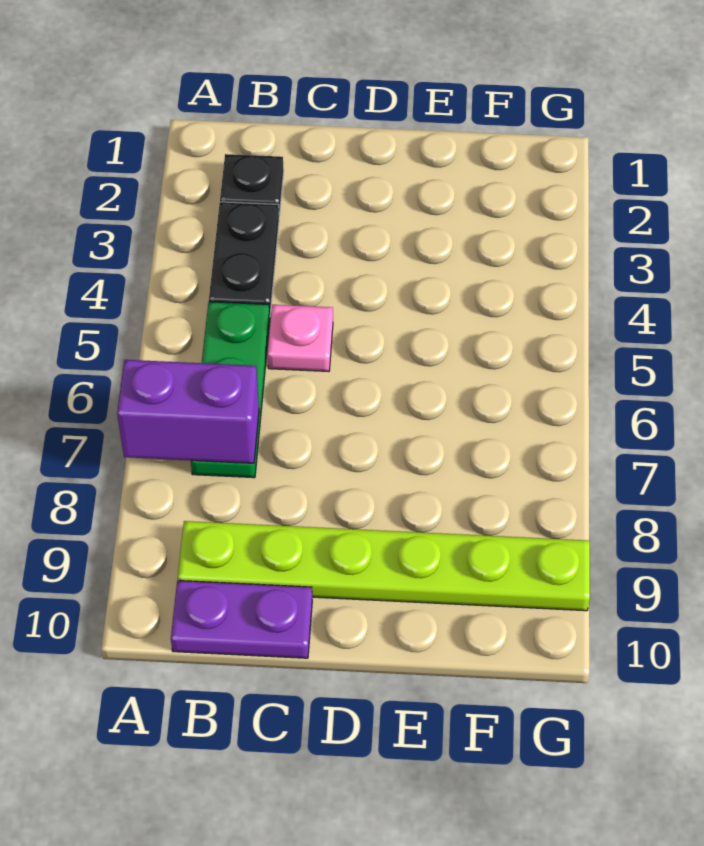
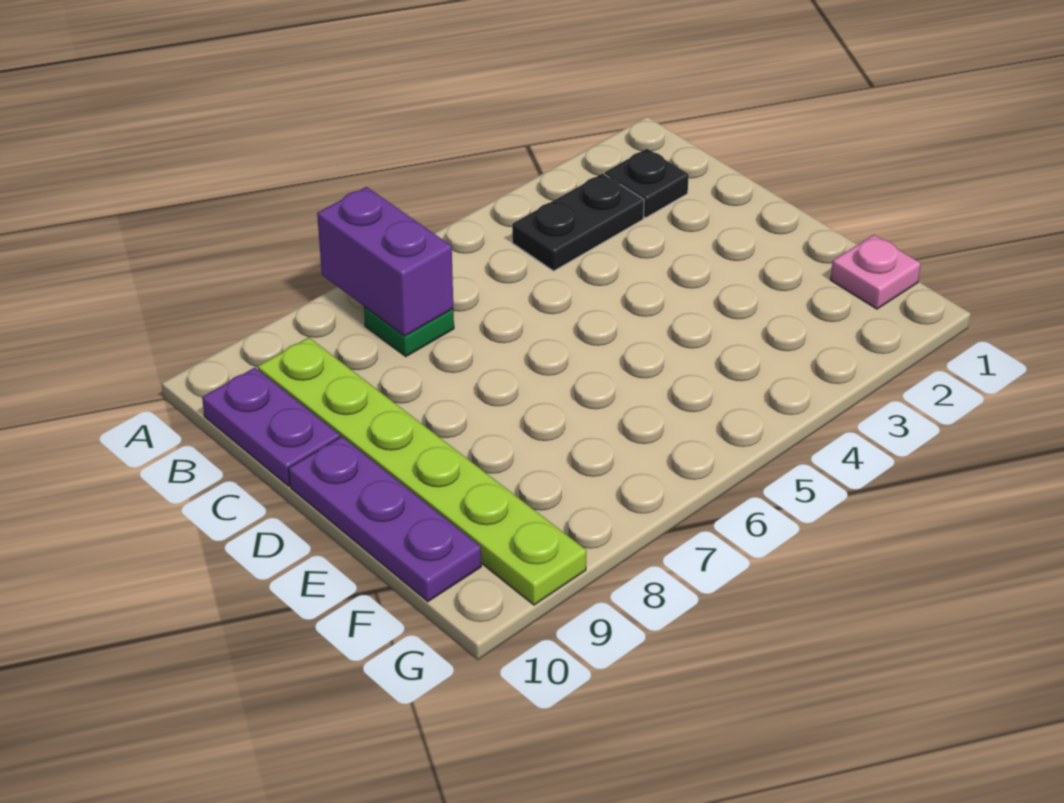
green plate B5:B7 level 1 -> green plate B7 level 1
pink plate C5 level 1 -> pink plate F1 level 1
none -> purple plate D10:F10 level 1

